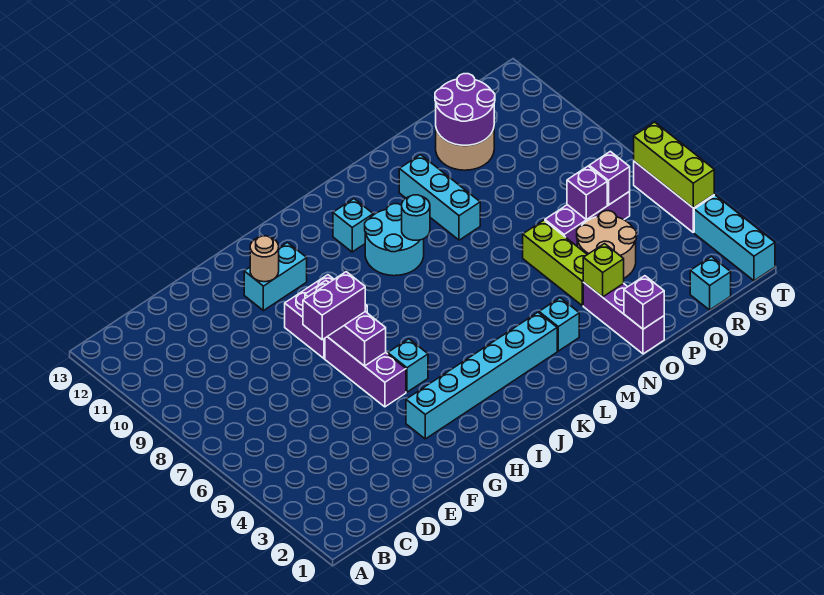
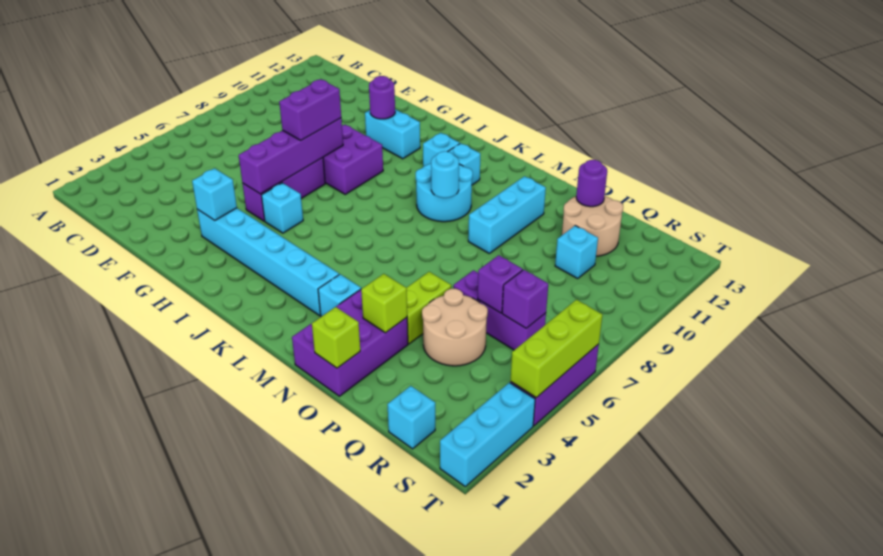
purple brick F7:G7 level 3 -> purple brick G7:G8 level 3
none -> cyan brick G3 level 2
purple brick G6:G8 level 2 -> purple brick G5:G8 level 2
tan round brick G11 level 2 -> purple round brick G11 level 2
none -> cyan brick J11 level 1
purple brick O1:O3 level 1 -> purple brick N1:O3 level 1
purple brick O1 level 2 -> lime brick O1 level 2
lime brick O4:O6 level 1 -> lime brick O4:O5 level 1
purple round brick P11:Q12 level 2 -> purple round brick P12 level 2
none -> cyan brick Q10 level 1

